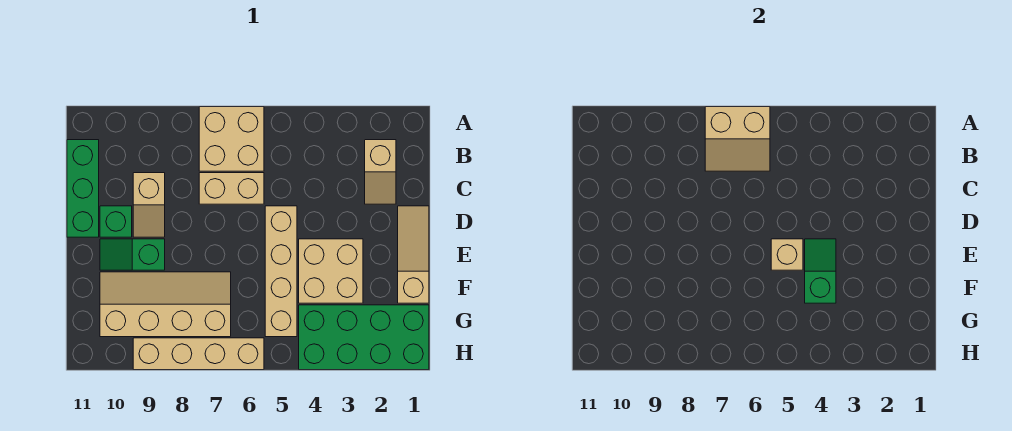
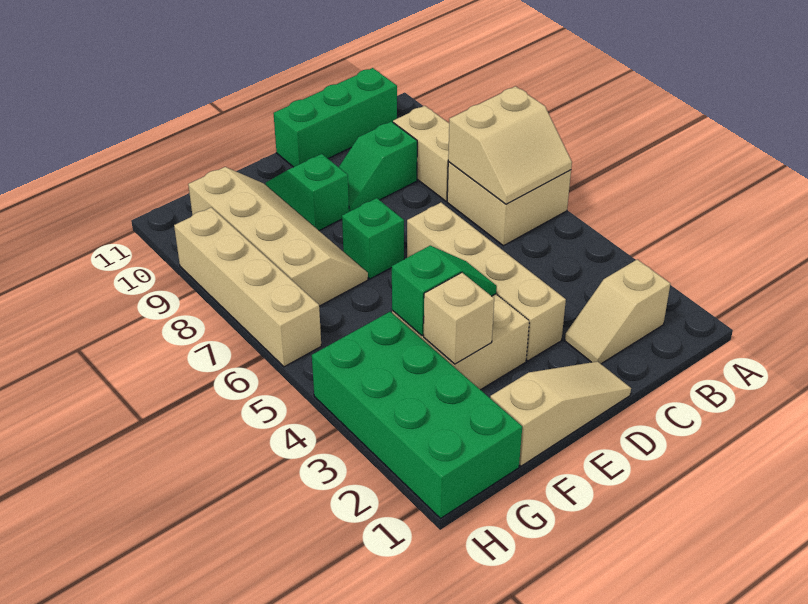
tan slope A6:B7 level 2 top A -> tan slope A6:B7 level 2 top 7
tan brick C6:C7 level 1 -> tan brick B8:B9 level 1
tan slope C9:D9 level 1 top C -> green slope C9:D9 level 1 top C
tan brick D5:G5 level 1 -> tan brick D3:D6 level 1
green brick D10 level 1 -> green brick E7 level 1
tan brick E5 level 2 -> tan brick F3 level 2

